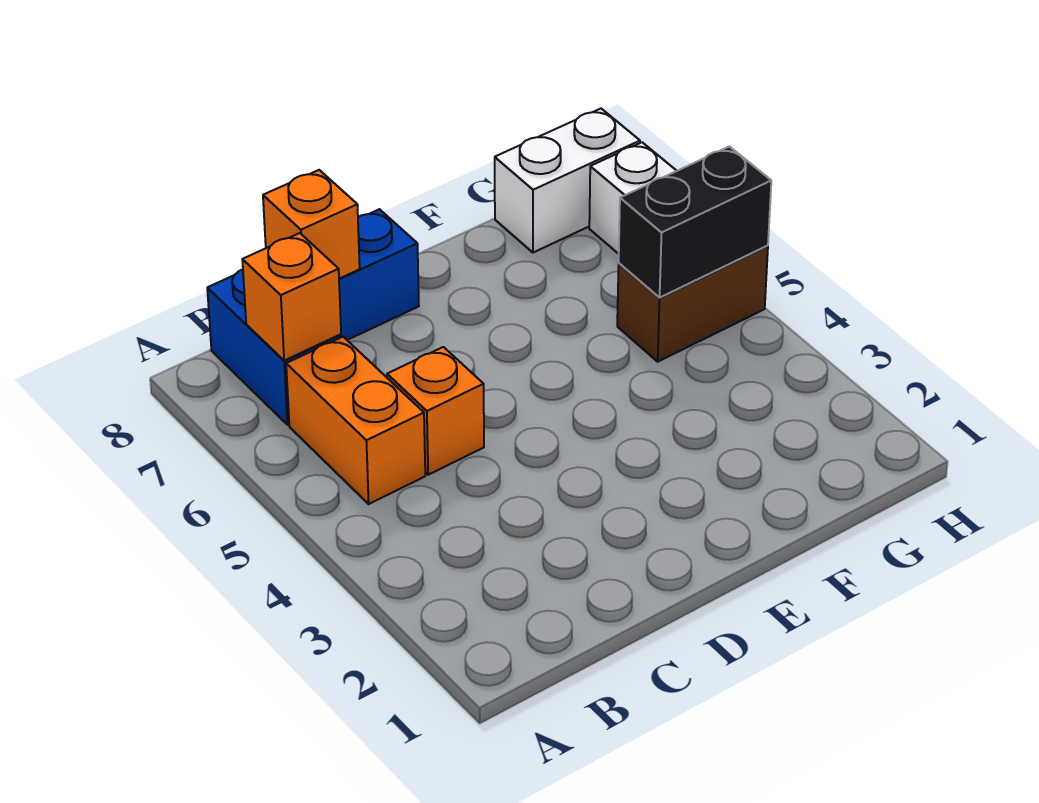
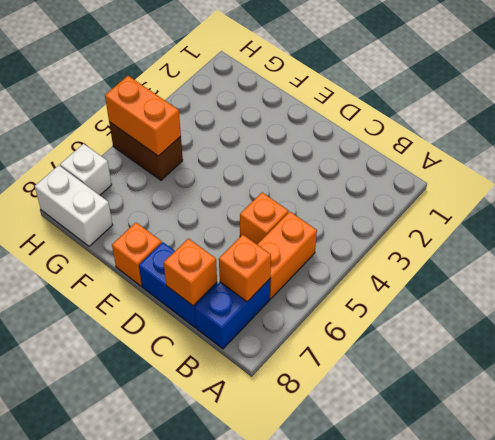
none -> orange brick E8 level 1
black brick G5:H5 level 2 -> orange brick G5:H5 level 2

